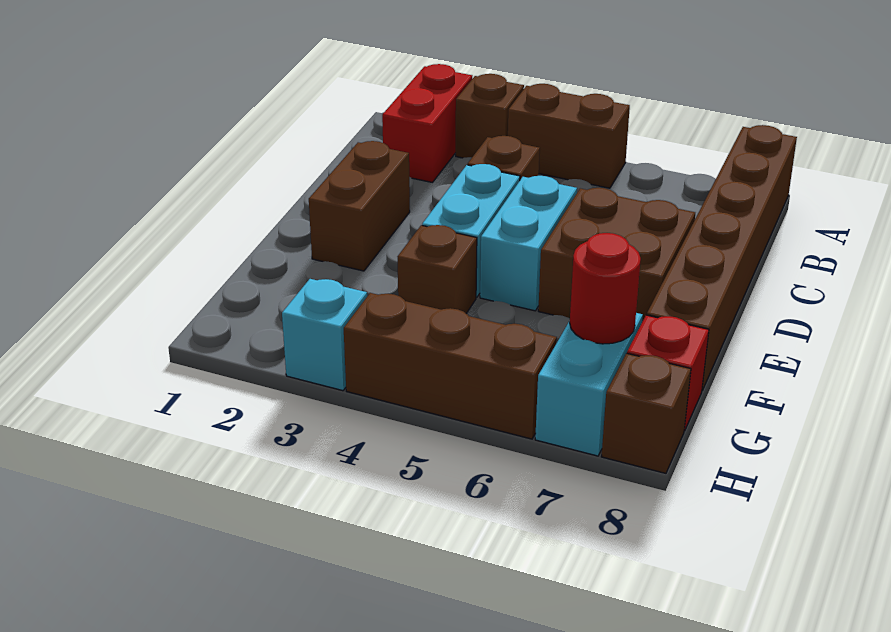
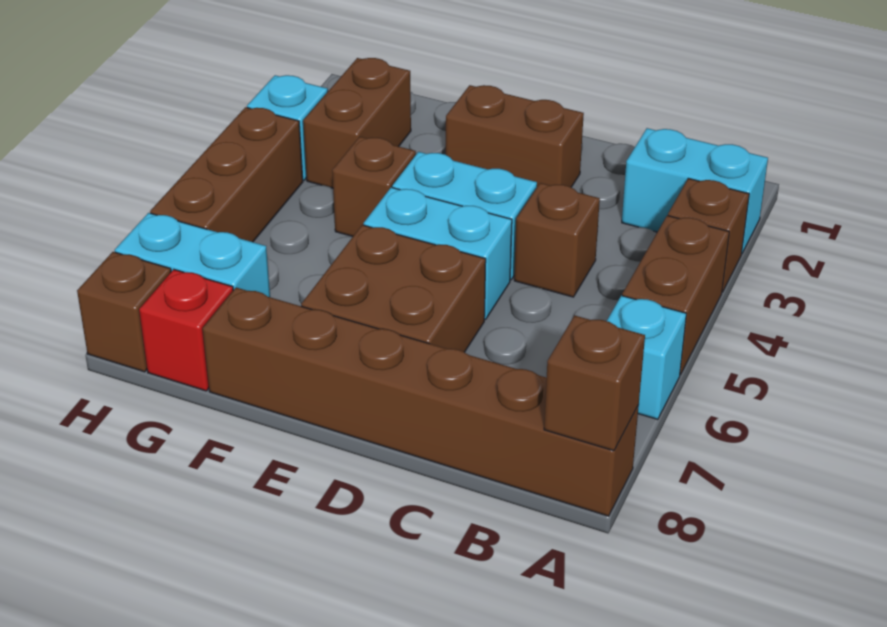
red brick A2:B2 level 1 -> cyan brick A2:B2 level 1
none -> cyan brick A6 level 1
none -> brown brick A8 level 2
none -> brown brick G2:G3 level 1
red round brick G7 level 2 -> none

